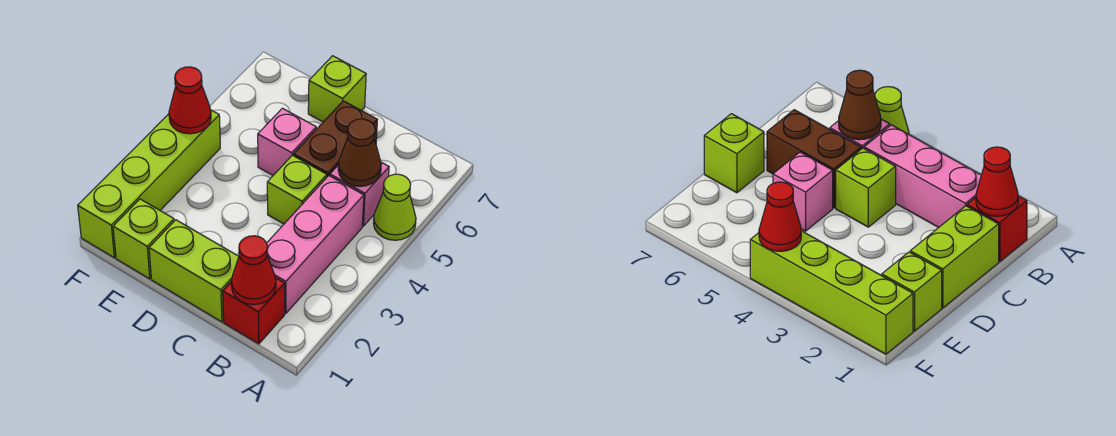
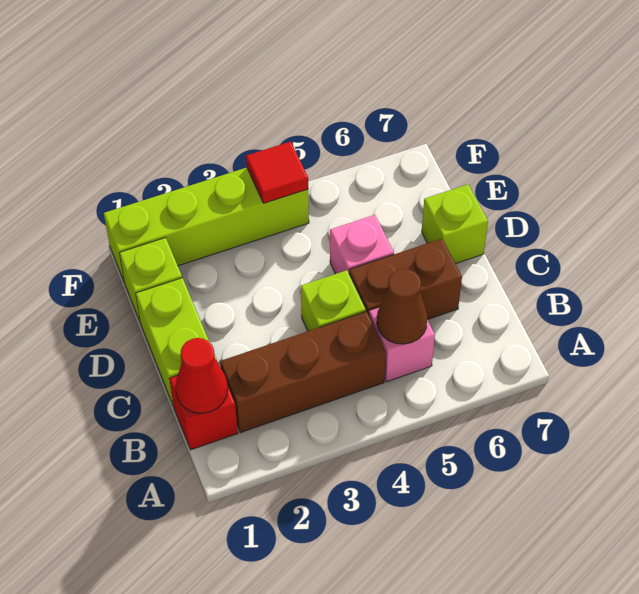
lime cone A5 level 1 -> none
pink brick B2:B4 level 1 -> brown brick B2:B4 level 1
red cone F4 level 2 -> red tile F4 level 2

